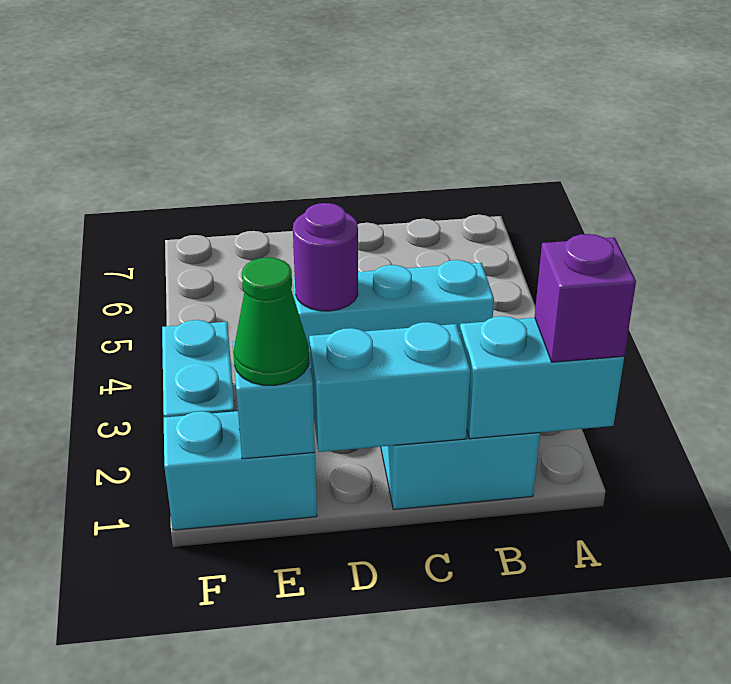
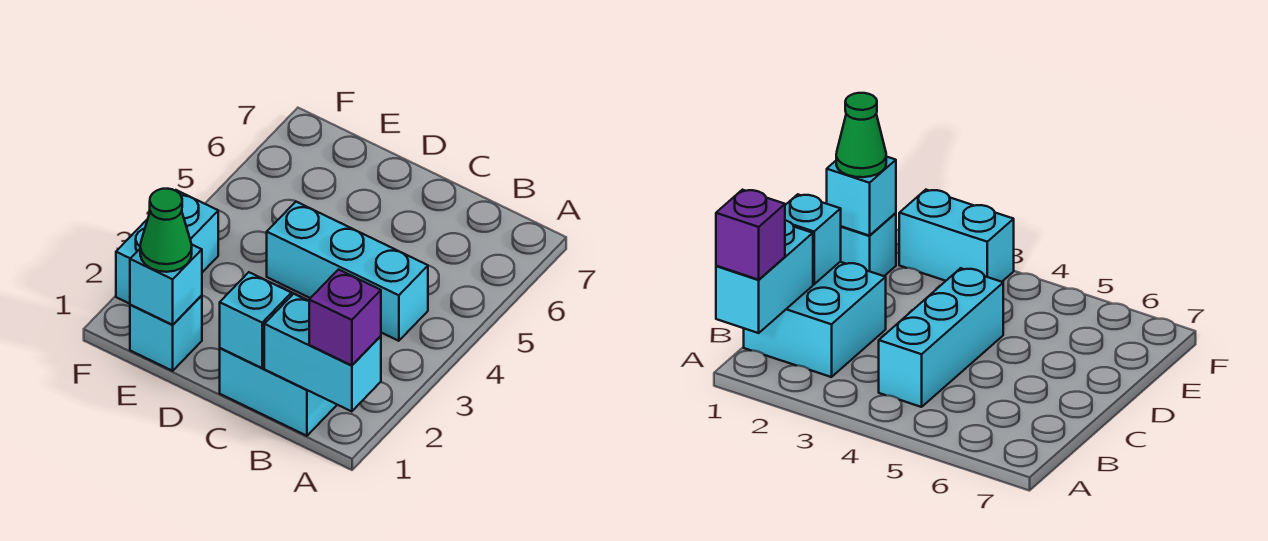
cyan brick C1:D1 level 2 -> cyan brick C1 level 2
purple round brick D4 level 2 -> none
cyan brick E1:F1 level 1 -> cyan brick E1 level 1

